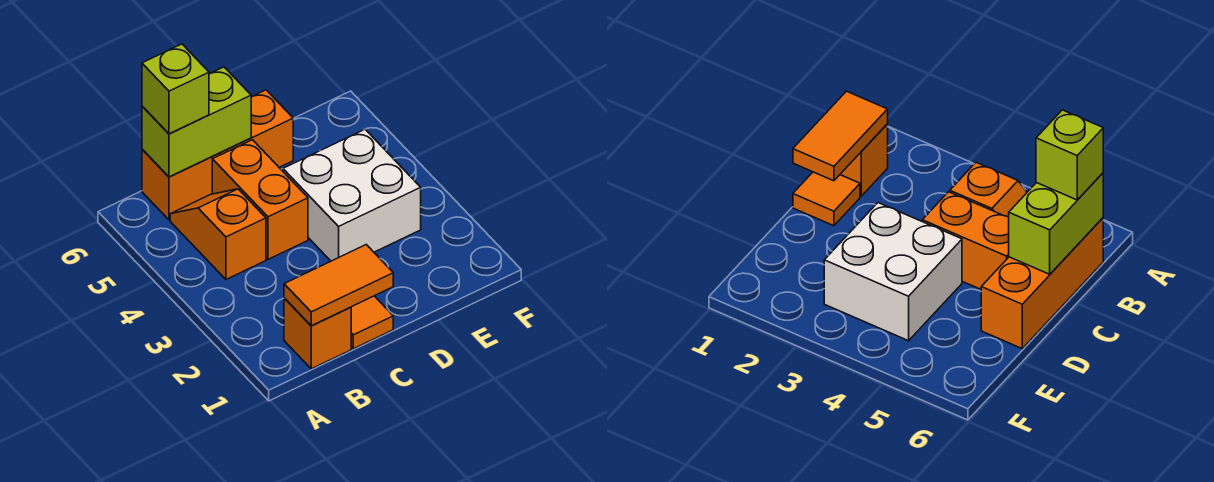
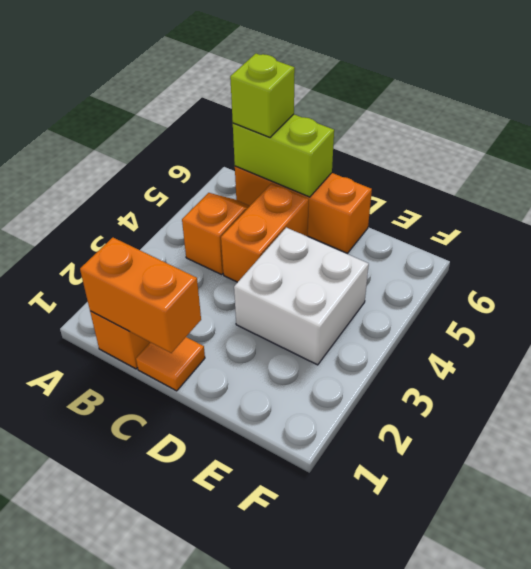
orange tile B1:C1 level 2 -> orange brick B1:C1 level 2

